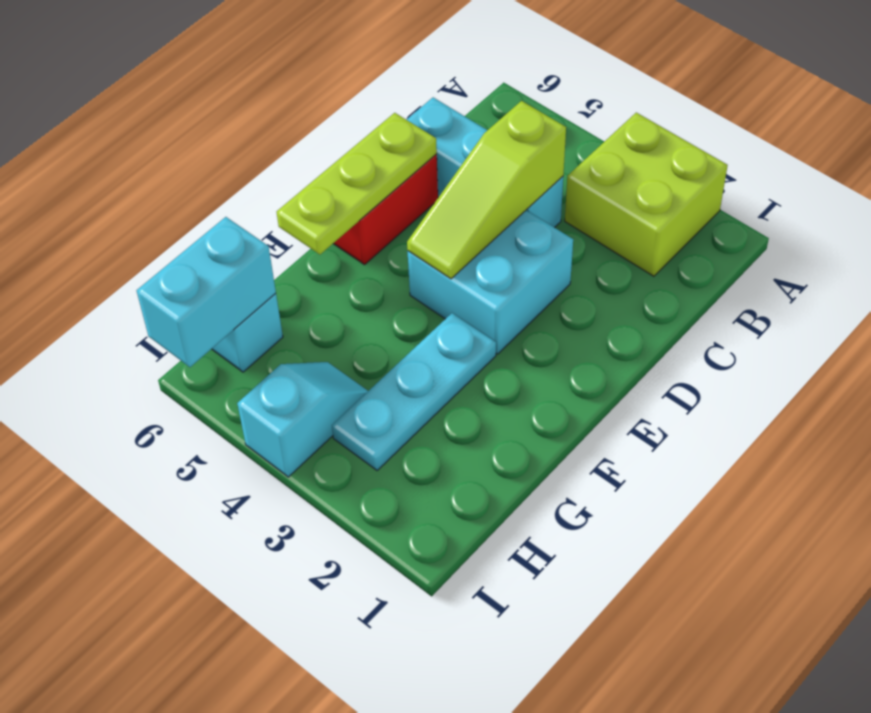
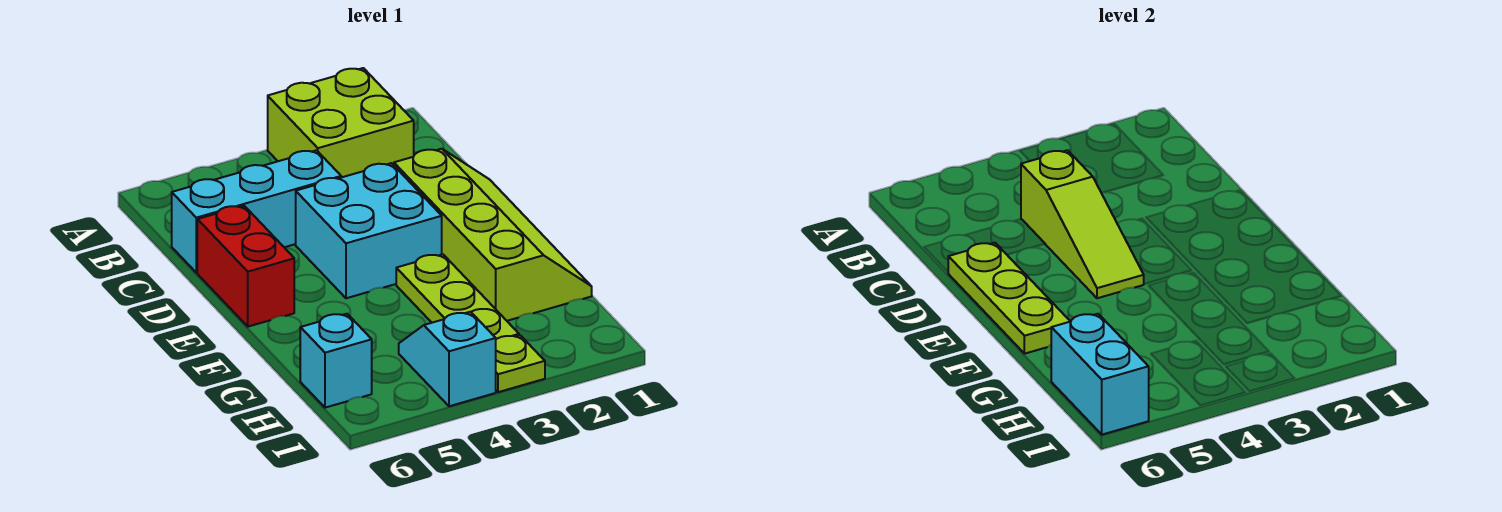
none -> lime slope D1:G2 level 1 top 2
cyan plate F3:H3 level 1 -> lime plate F3:H3 level 1
none -> lime plate I3 level 1

